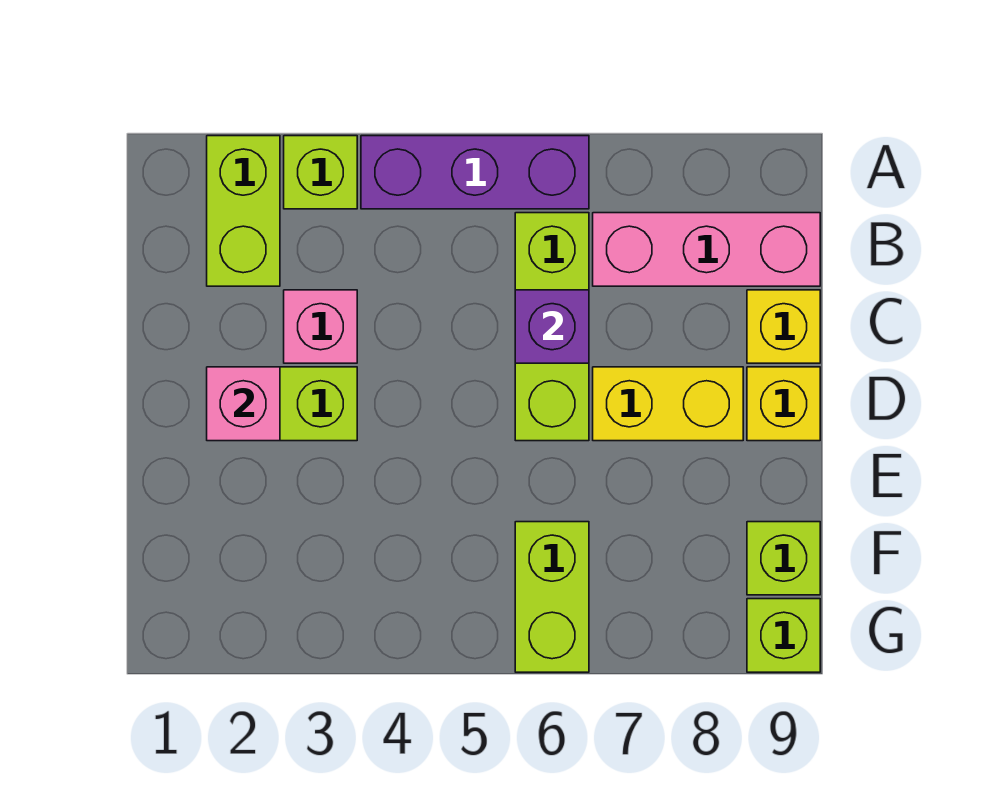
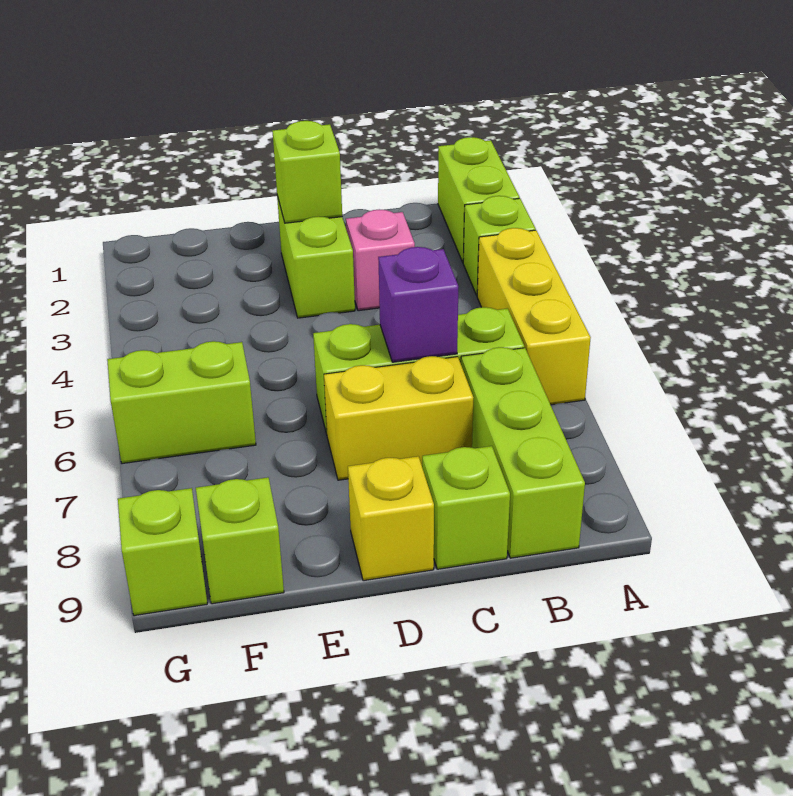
lime brick A2:B2 level 1 -> lime brick A1:A2 level 1
purple brick A4:A6 level 1 -> yellow brick A4:A6 level 1
pink brick B7:B9 level 1 -> lime brick B7:B9 level 1
yellow brick C9 level 1 -> lime brick C9 level 1
pink brick D2 level 2 -> lime brick D2 level 2
yellow brick D7:D8 level 1 -> yellow brick C7:D7 level 1

